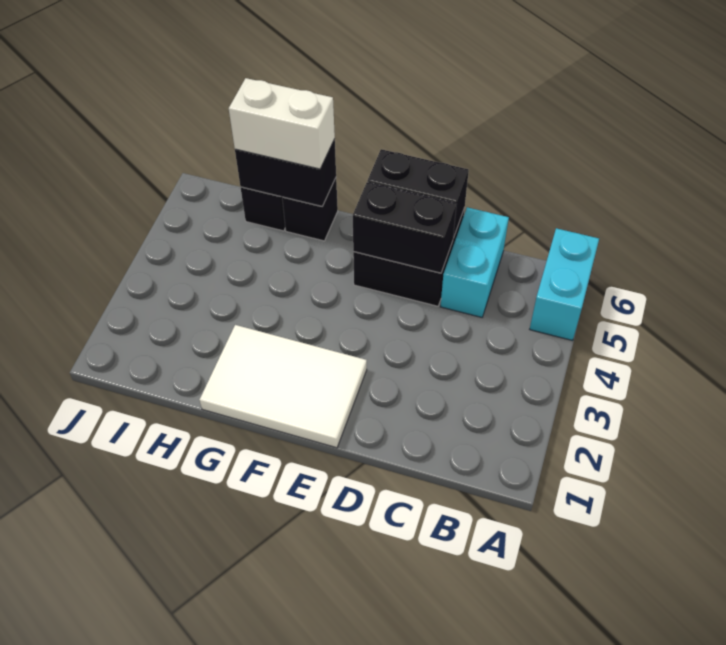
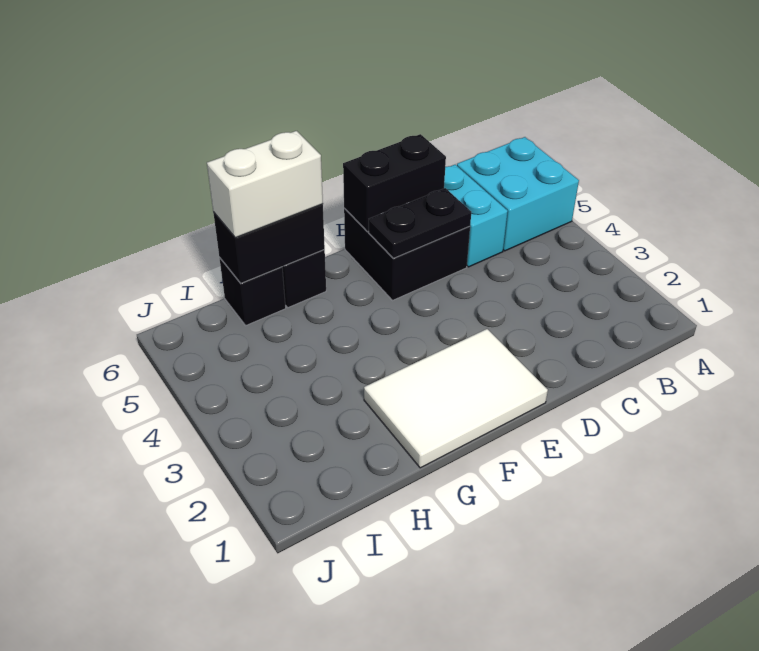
cyan brick A5:A6 level 1 -> cyan brick A5:B6 level 1
black brick D5:E5 level 2 -> black plate D5:E5 level 2

